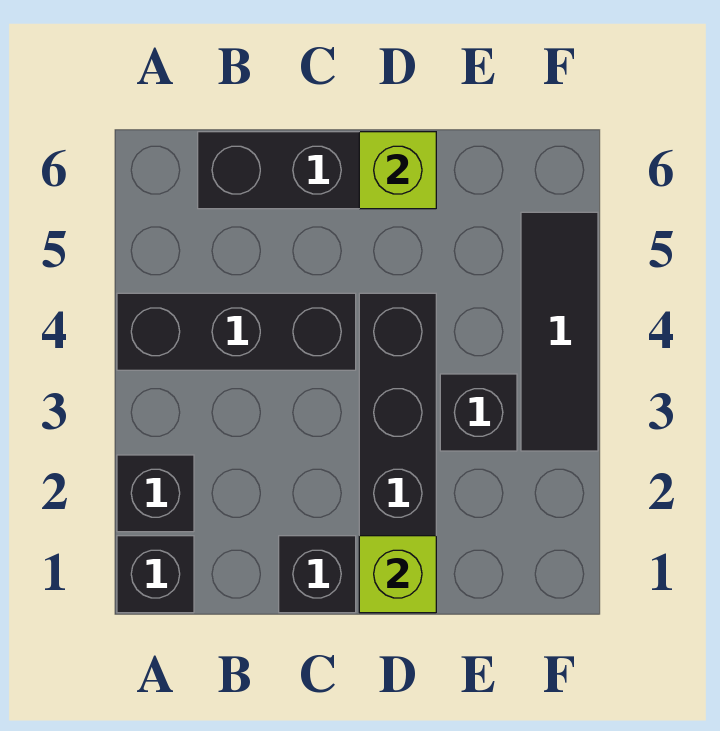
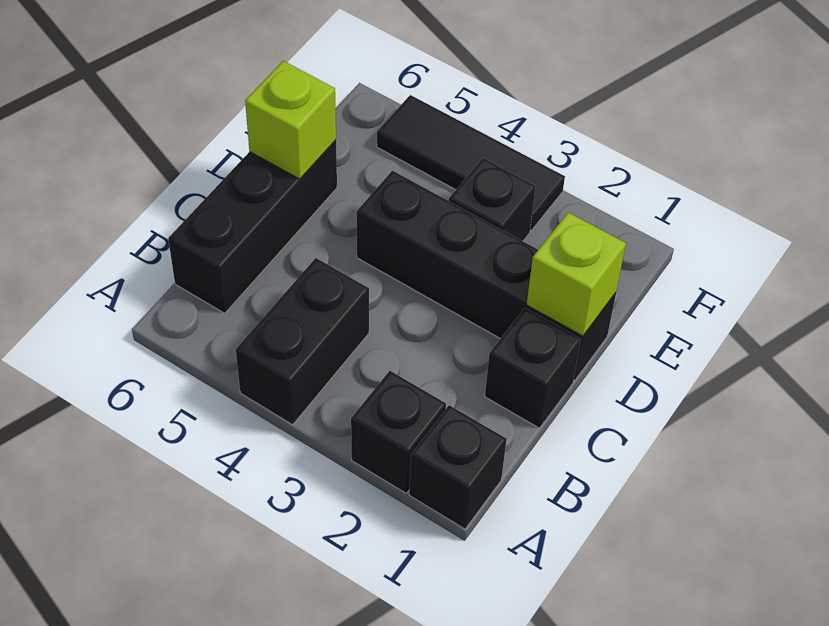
black brick A4:C4 level 1 -> black brick A4:B4 level 1

